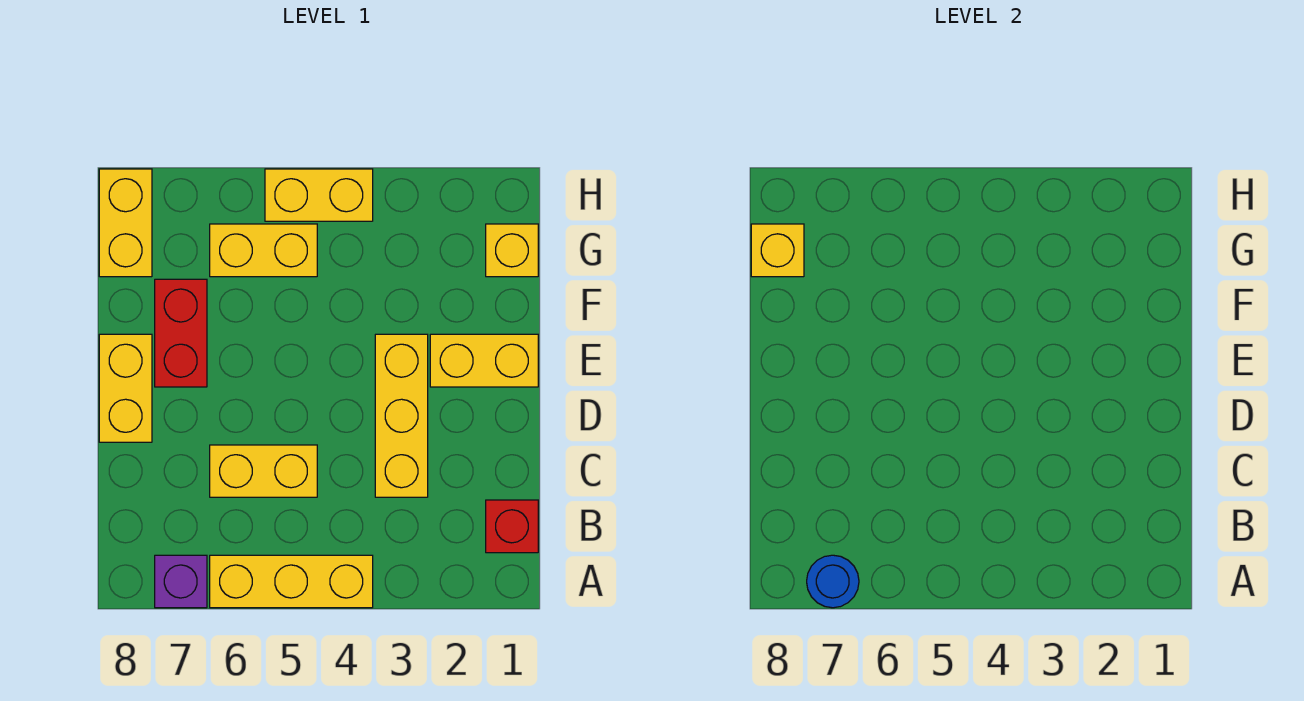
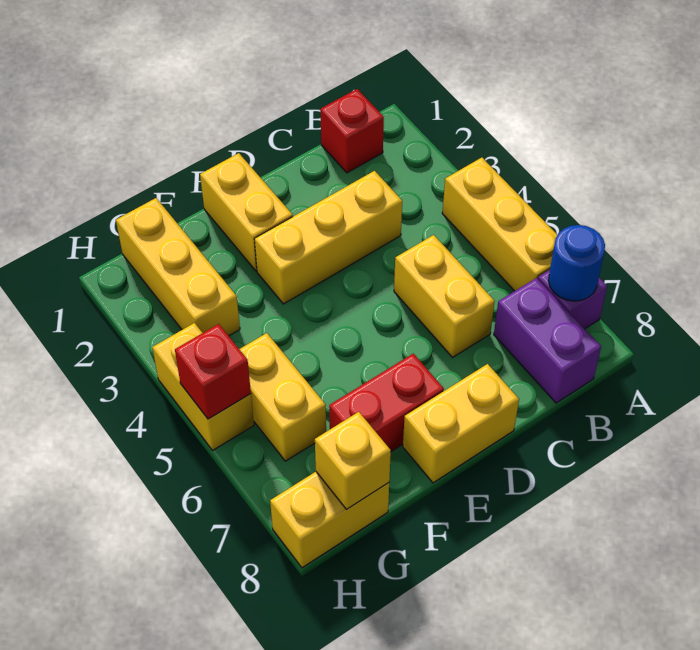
none -> purple brick B7:B8 level 1
yellow brick G1 level 1 -> yellow brick G1:G3 level 1
none -> red brick H5 level 2

